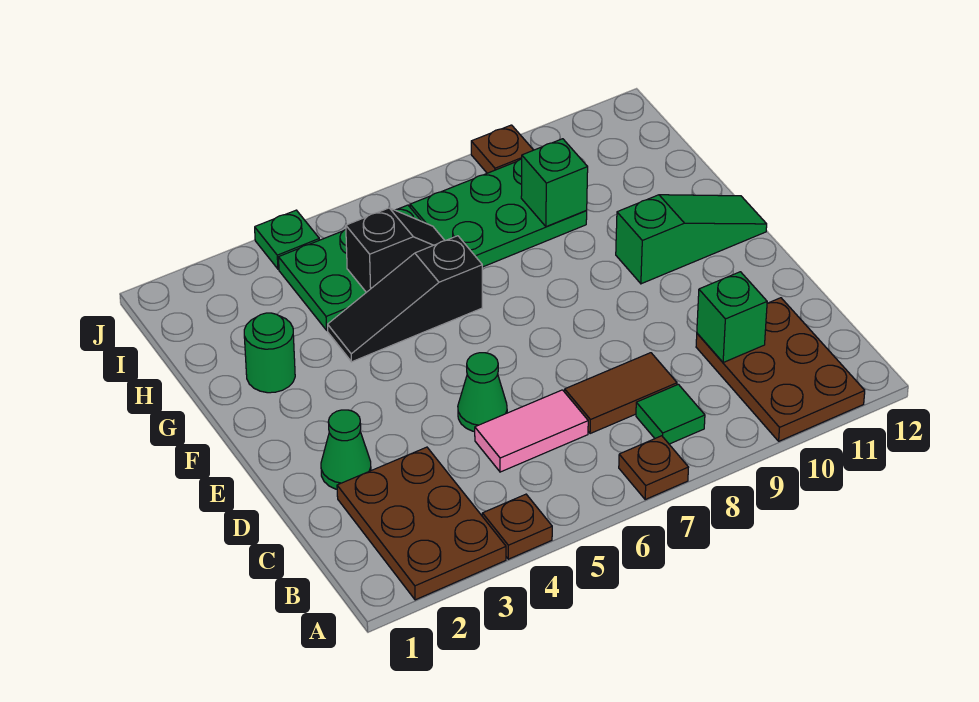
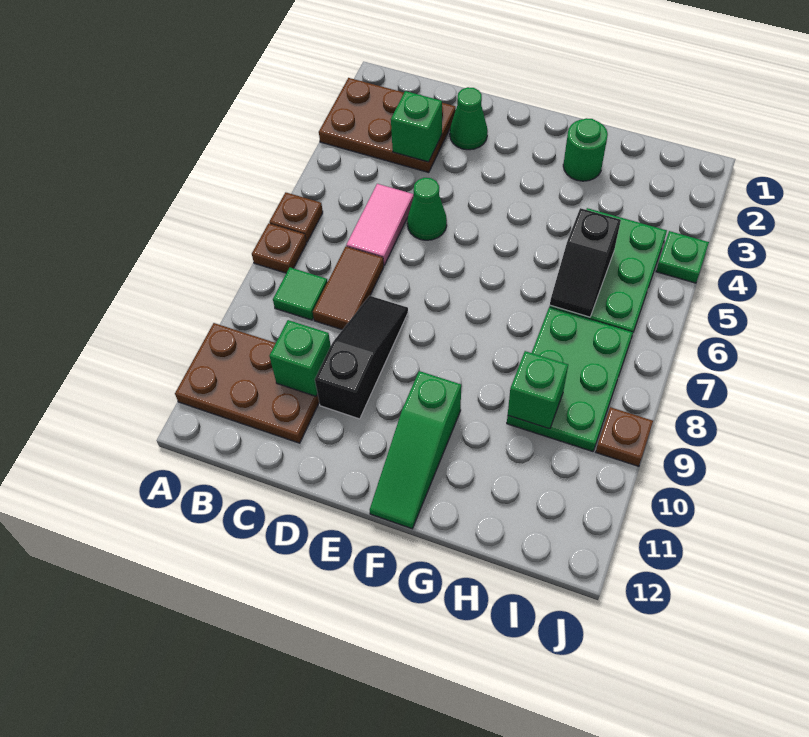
brown plate A4 level 1 -> brown plate A6 level 1
none -> green brick C3 level 2
black slope G4:G6 level 1 top 6 -> black slope D8:D10 level 1 top 10

